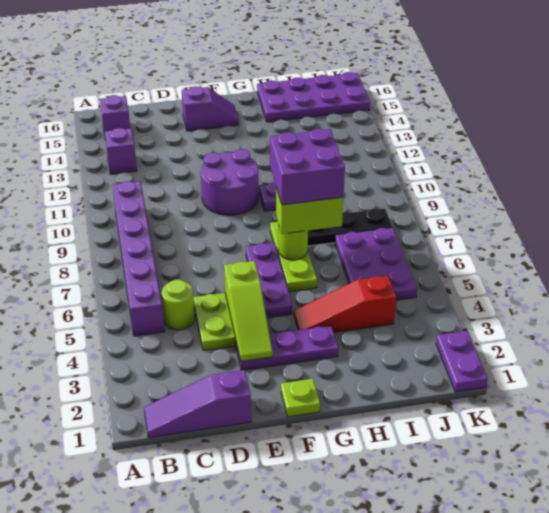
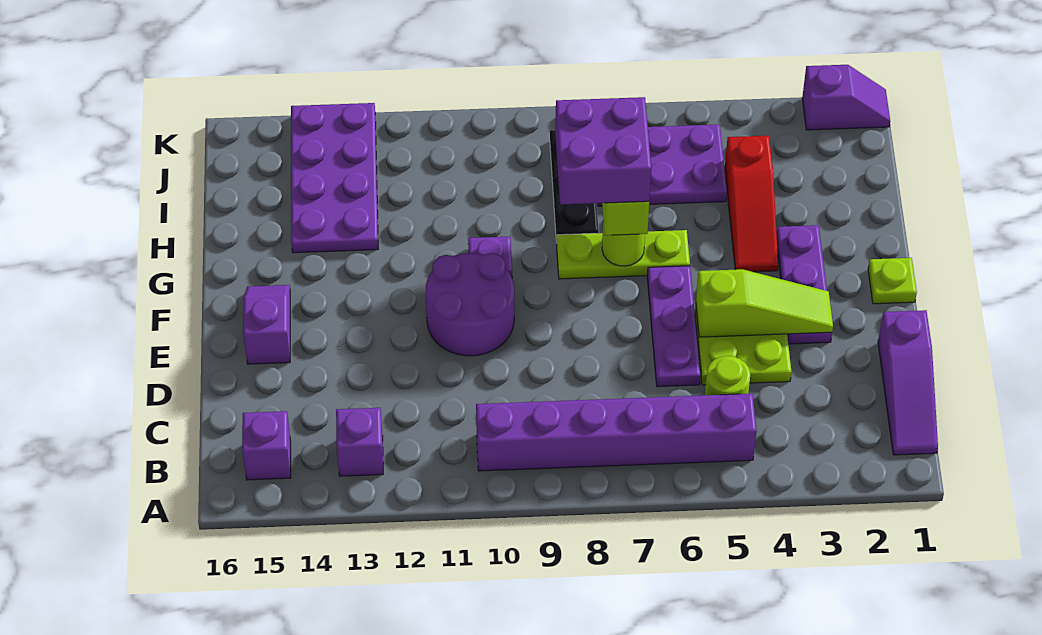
purple plate F5:F7 level 1 -> purple plate D6:F6 level 1
purple plate H15:K16 level 1 -> purple plate H13:K14 level 1
purple plate K1:K2 level 1 -> purple slope K1:K2 level 1 top 2

